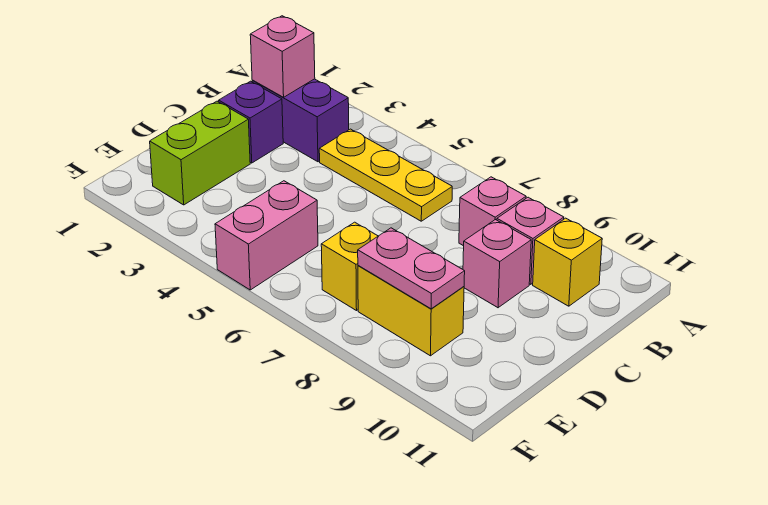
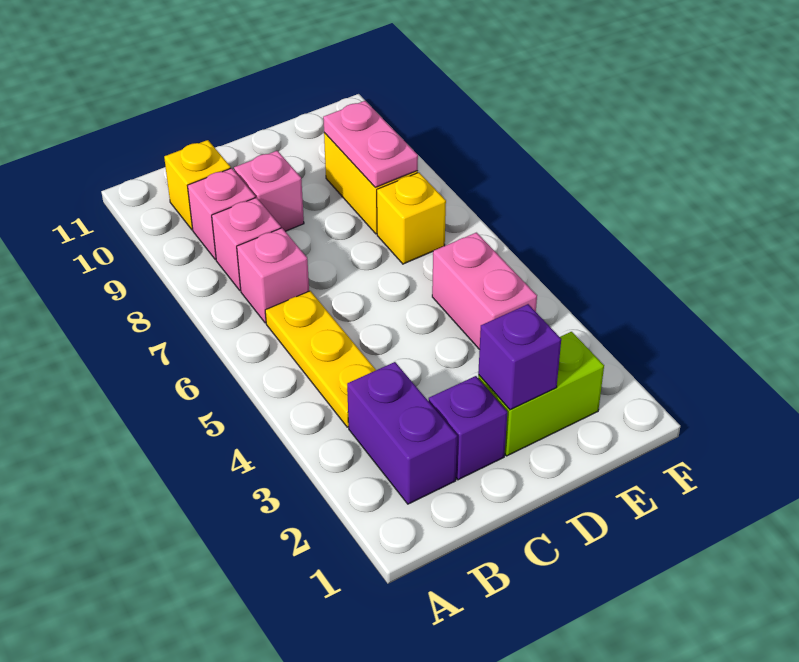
pink brick B2 level 2 -> pink brick B7 level 1
none -> purple brick D2 level 2
pink brick E5:F5 level 1 -> pink brick E4:E5 level 1

